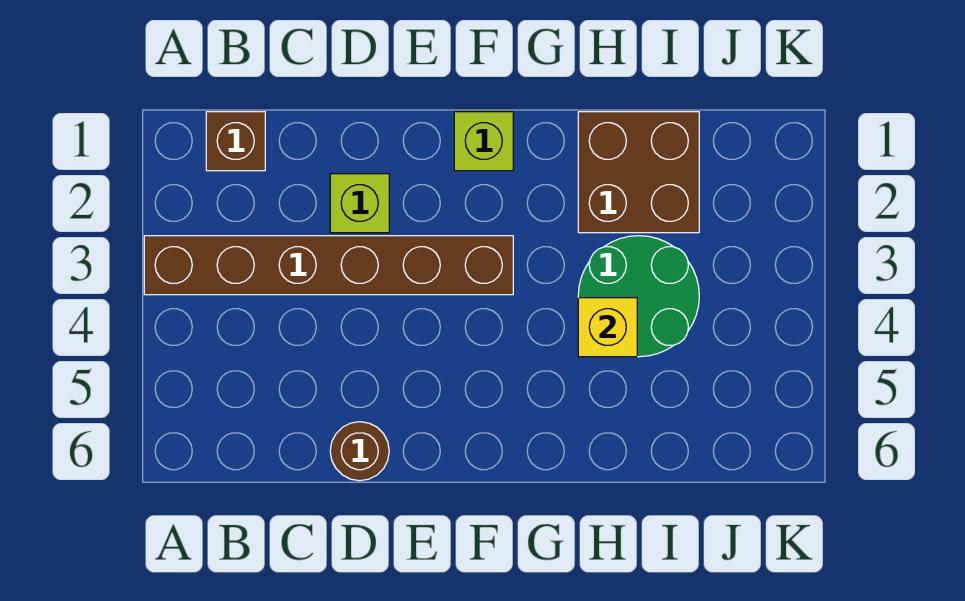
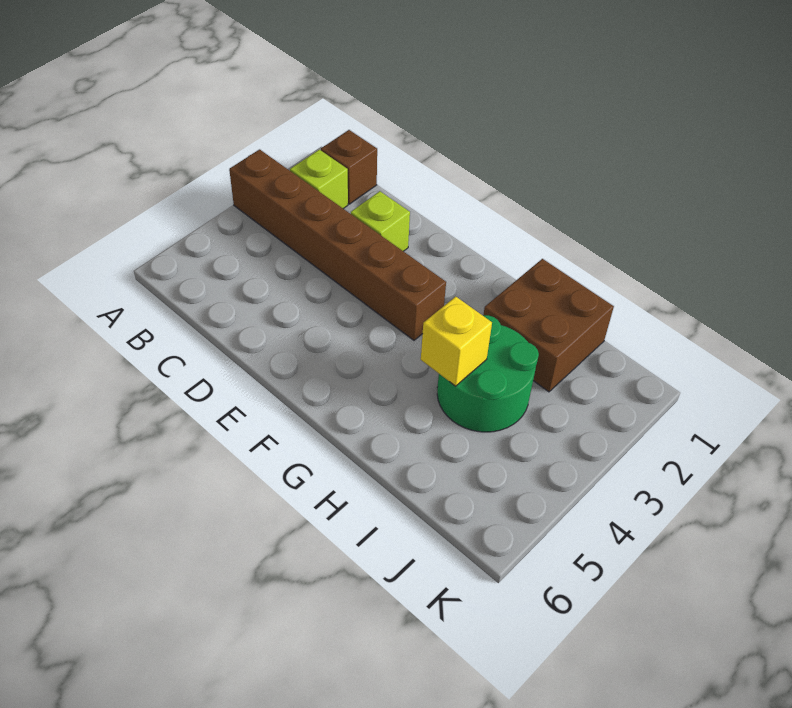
brown round brick D6 level 1 -> none
lime brick F1 level 1 -> lime brick B2 level 1

